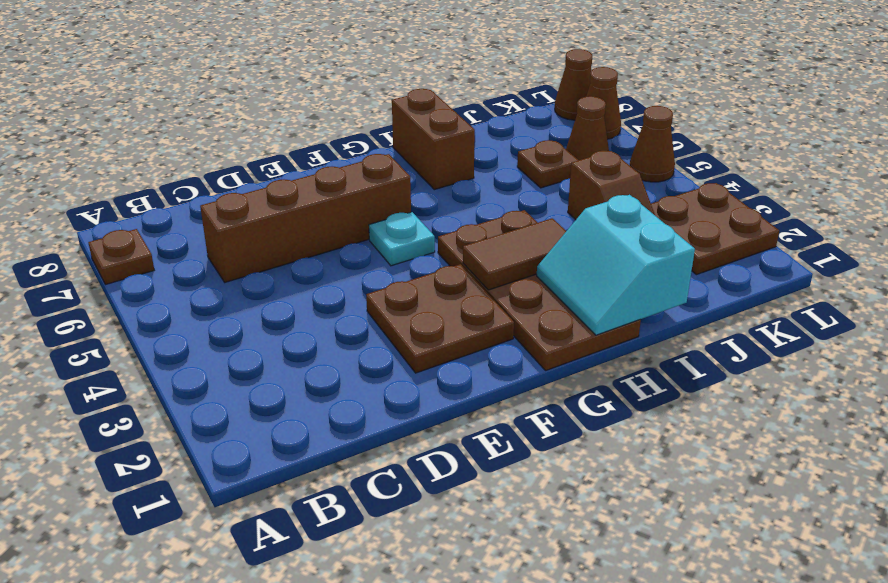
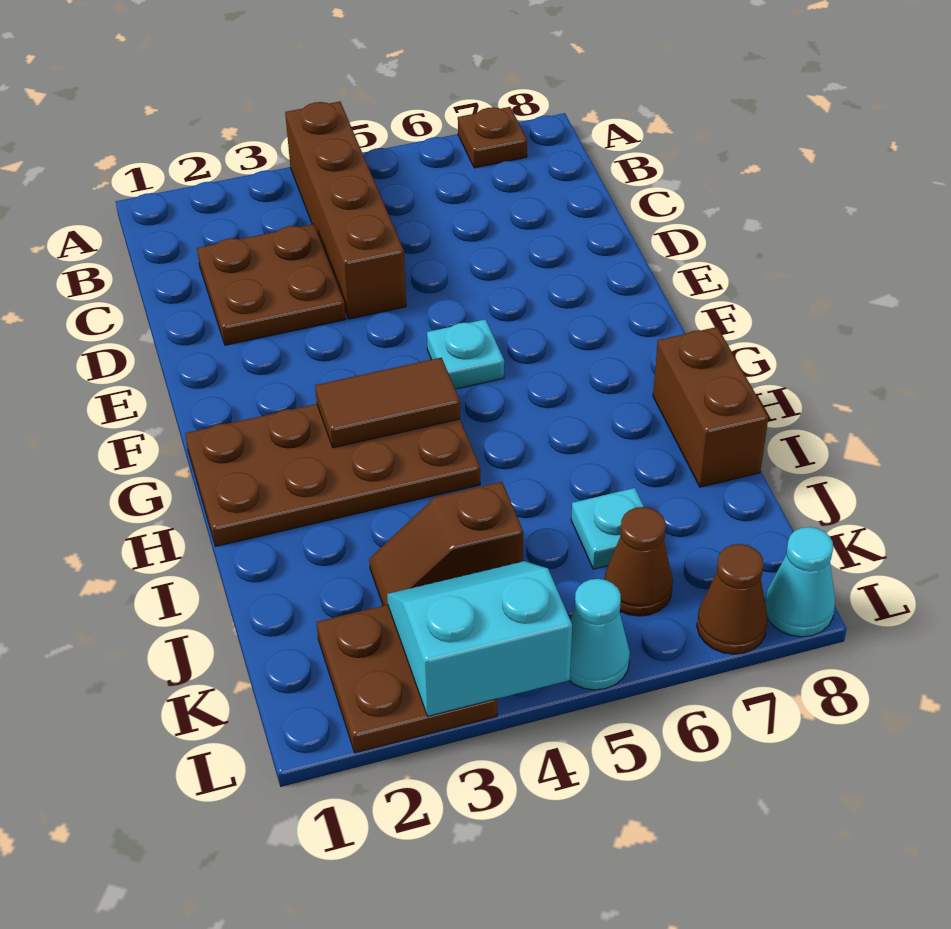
brown brick C6:F6 level 1 -> brown brick A4:D4 level 1
brown plate E2:F3 level 1 -> brown plate C2:D3 level 1
brown tile G3:H3 level 2 -> brown tile G3:G4 level 2
cyan slope H1:I2 level 2 top I -> cyan slope K3:L4 level 2 top L
brown brick H7:H8 level 1 -> brown brick H8:I8 level 1
brown plate J6 level 1 -> cyan plate J6 level 1
brown cone L5 level 1 -> cyan cone L5 level 1
brown cone L8 level 1 -> cyan cone L8 level 1

